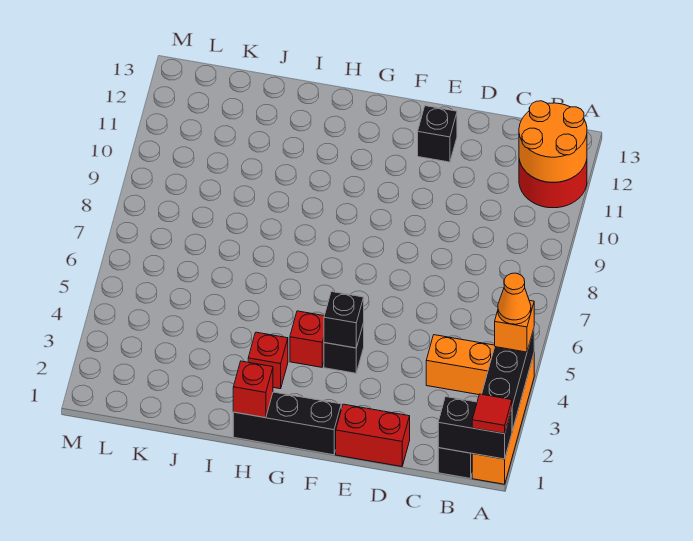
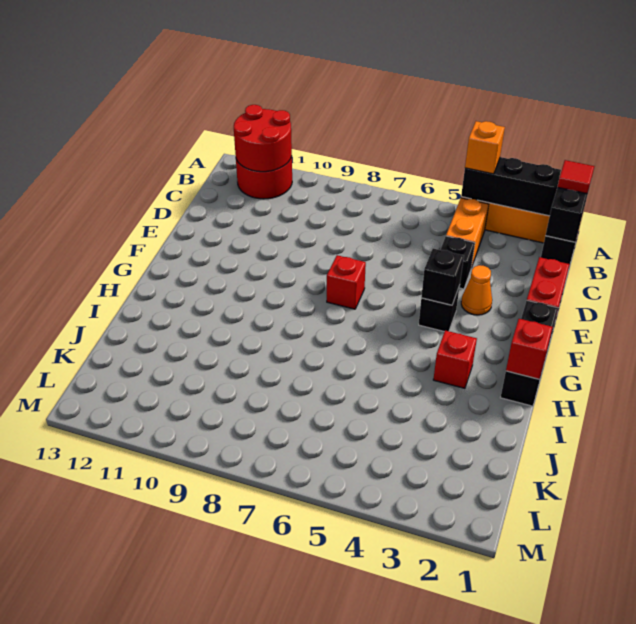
orange cone A4 level 4 -> orange cone E3 level 1
orange round brick A11:B12 level 2 -> red round brick A11:B12 level 2
black brick E12 level 1 -> black brick D4 level 1
red brick G4 level 1 -> red brick F7 level 1

